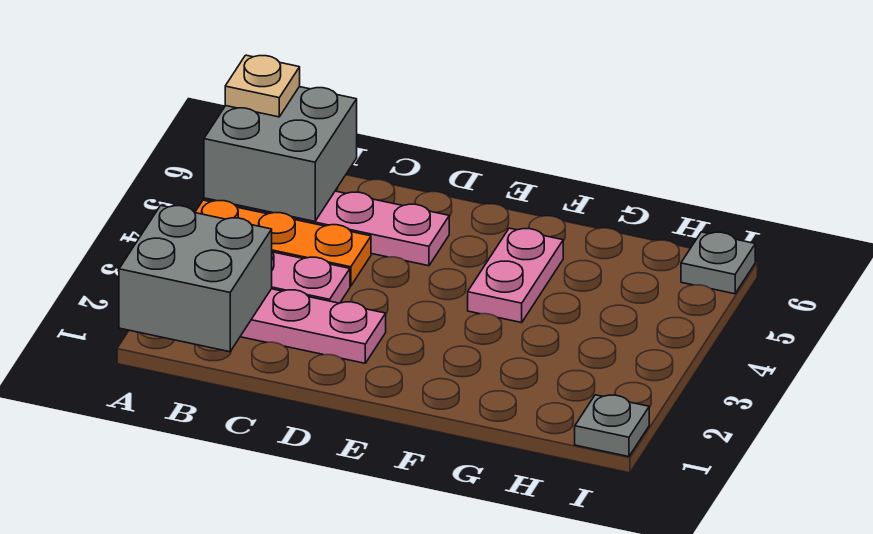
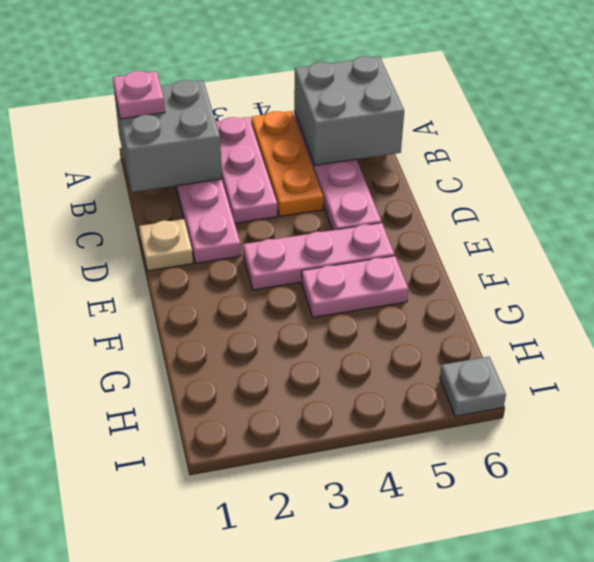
none -> pink plate A1 level 3
tan plate A6 level 3 -> tan plate D1 level 1
none -> pink plate E3:E5 level 1
grey plate I1 level 1 -> none

